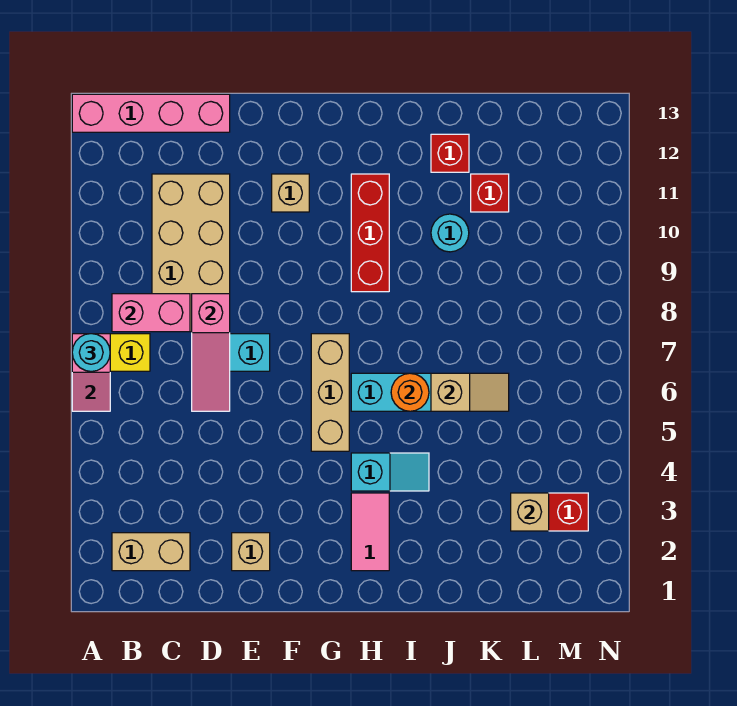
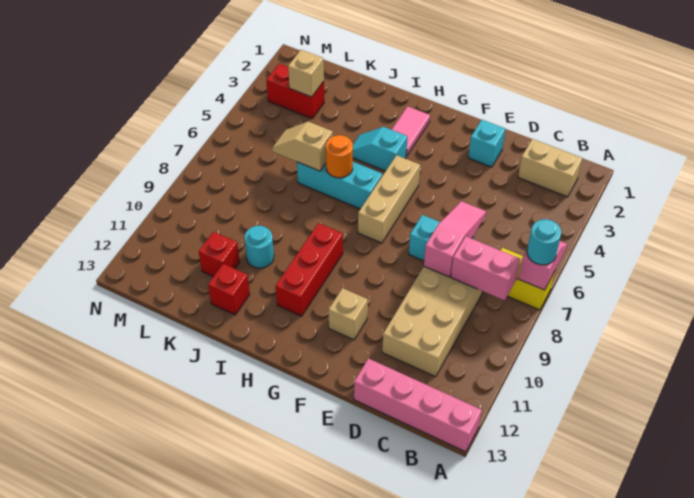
tan brick E2 level 1 -> cyan brick E2 level 1

